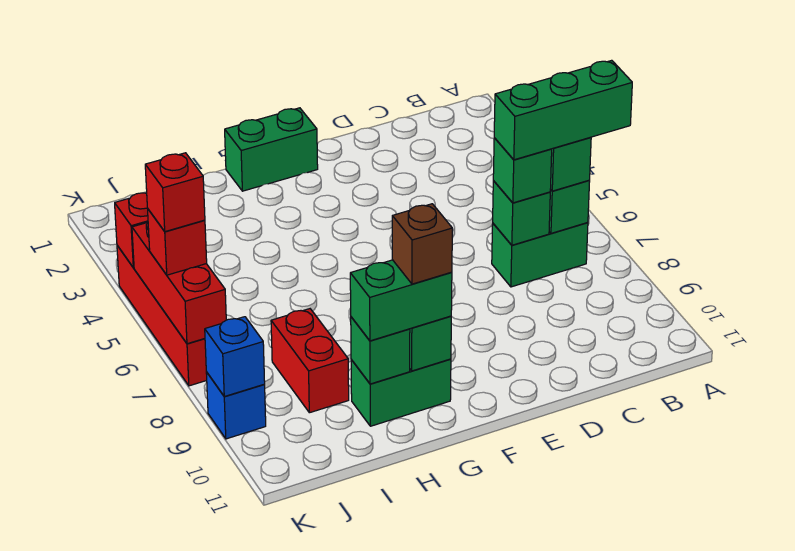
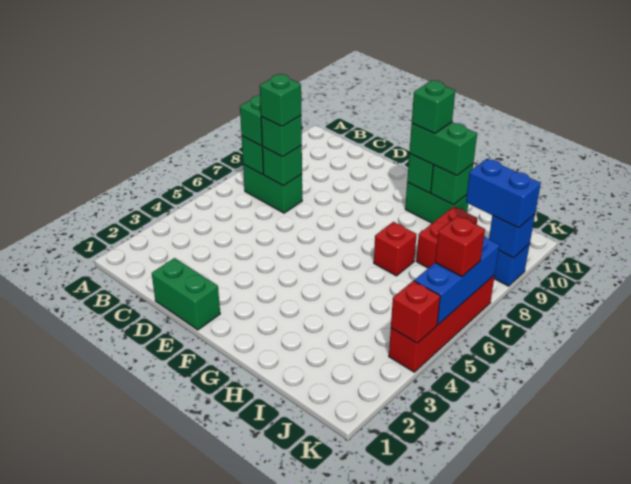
green brick A7:C7 level 4 -> green brick C7 level 4
green brick F1:G1 level 1 -> green brick D1:E1 level 1
brown brick G10 level 4 -> green brick G10 level 4
none -> blue brick J9:K9 level 3
red brick K5:K7 level 2 -> blue brick K5:K7 level 2
red brick K6 level 4 -> red brick H7 level 1

